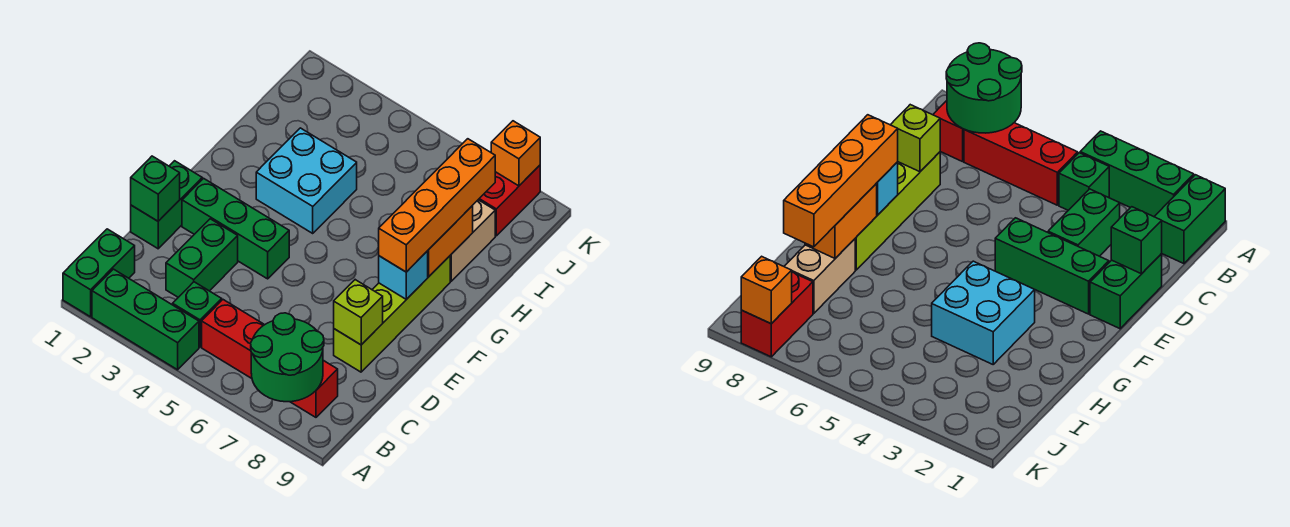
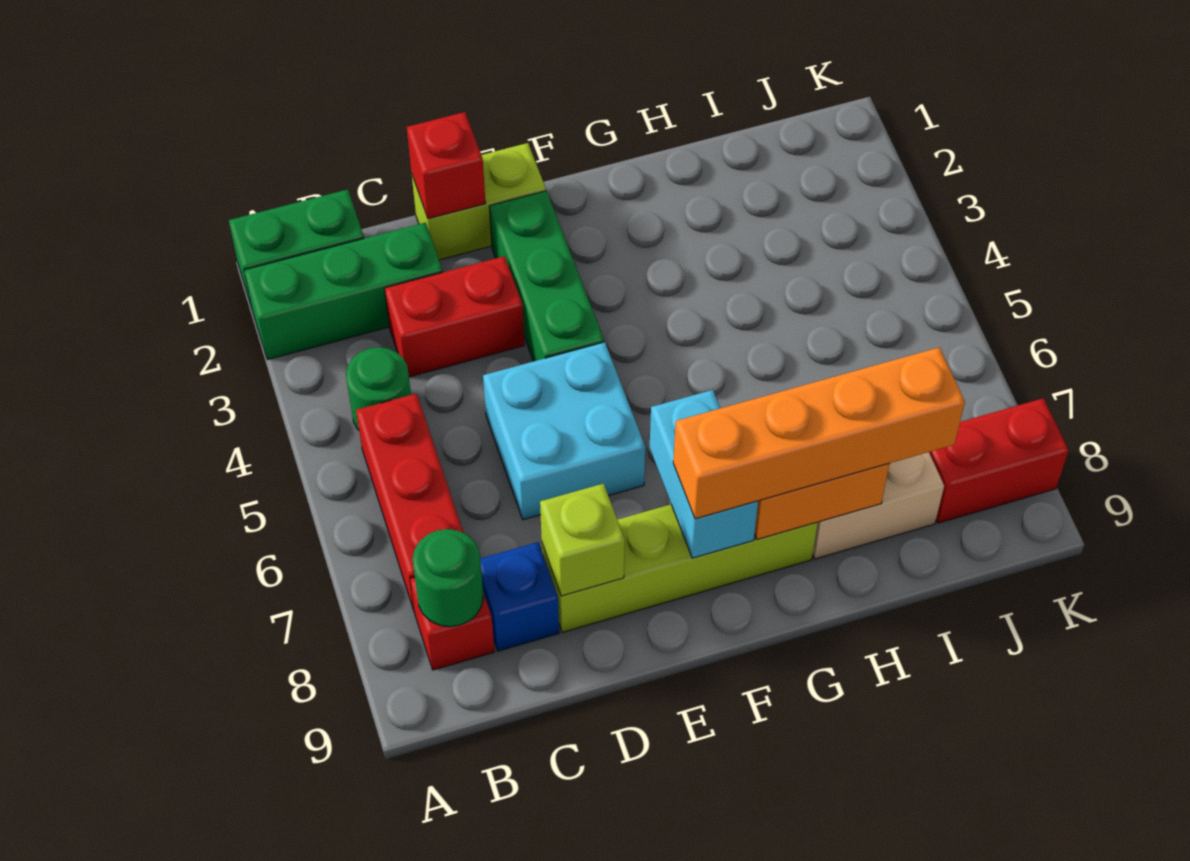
green brick A2:A4 level 1 -> green brick A2:C2 level 1
green round brick A7:B8 level 2 -> green round brick B8 level 2
green brick B4 level 1 -> green round brick B4 level 1
green brick C3:D3 level 1 -> red brick C3:D3 level 1
none -> blue brick C8 level 1
green brick D1:E1 level 1 -> lime brick D1:E1 level 1
green brick D1 level 2 -> red brick D1 level 2
cyan brick F8 level 2 -> cyan brick F7:F8 level 2
cyan brick G3:H4 level 1 -> cyan brick D5:E6 level 1
orange brick K8 level 2 -> none

